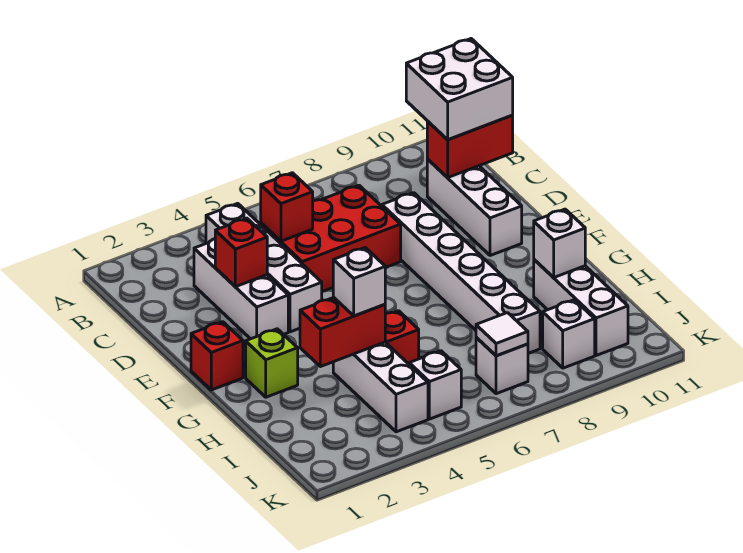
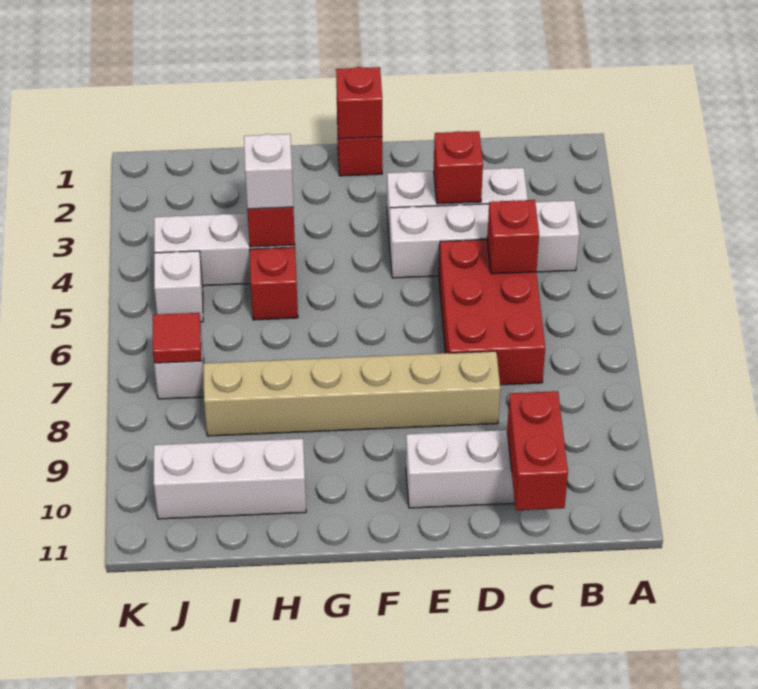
white brick B10:C11 level 3 -> none
white brick D8:I8 level 1 -> tan brick D8:I8 level 1
none -> red brick F1 level 2
lime brick G2 level 1 -> none
white brick H10 level 2 -> none
white tile J7 level 2 -> red tile J7 level 2
white brick J9 level 1 -> none

